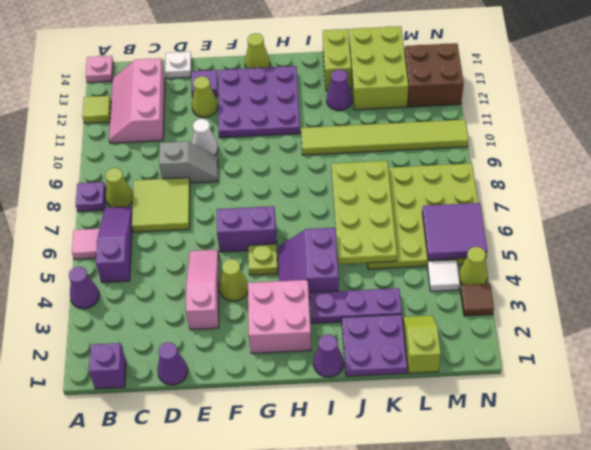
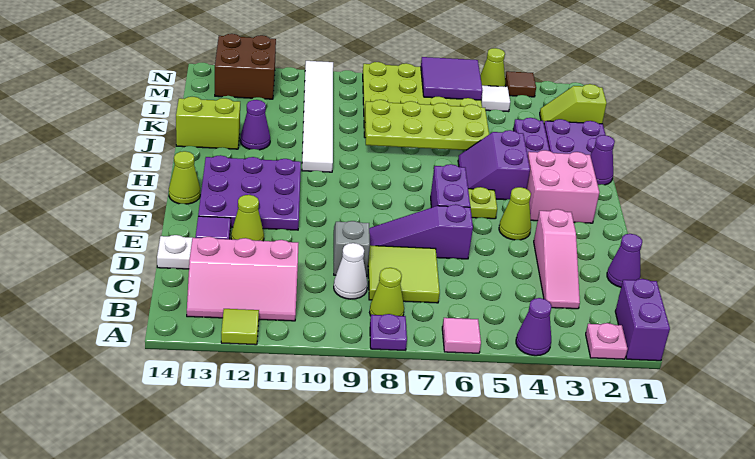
pink plate A14 level 1 -> pink plate A2 level 1
purple brick B1 level 1 -> purple brick A1:B1 level 1
purple slope B5:B7 level 1 top 5 -> purple slope E6:E8 level 1 top 6
pink slope E3:E5 level 1 top 3 -> pink slope C3:E3 level 1 top E
white cone E10 level 1 -> white cone C9 level 1
purple slope H4:I5 level 1 top I -> purple slope H4:I5 level 1 top 4
lime tile I10:N10 level 1 -> white tile I10:N10 level 1
lime brick K12:L14 level 1 -> none

